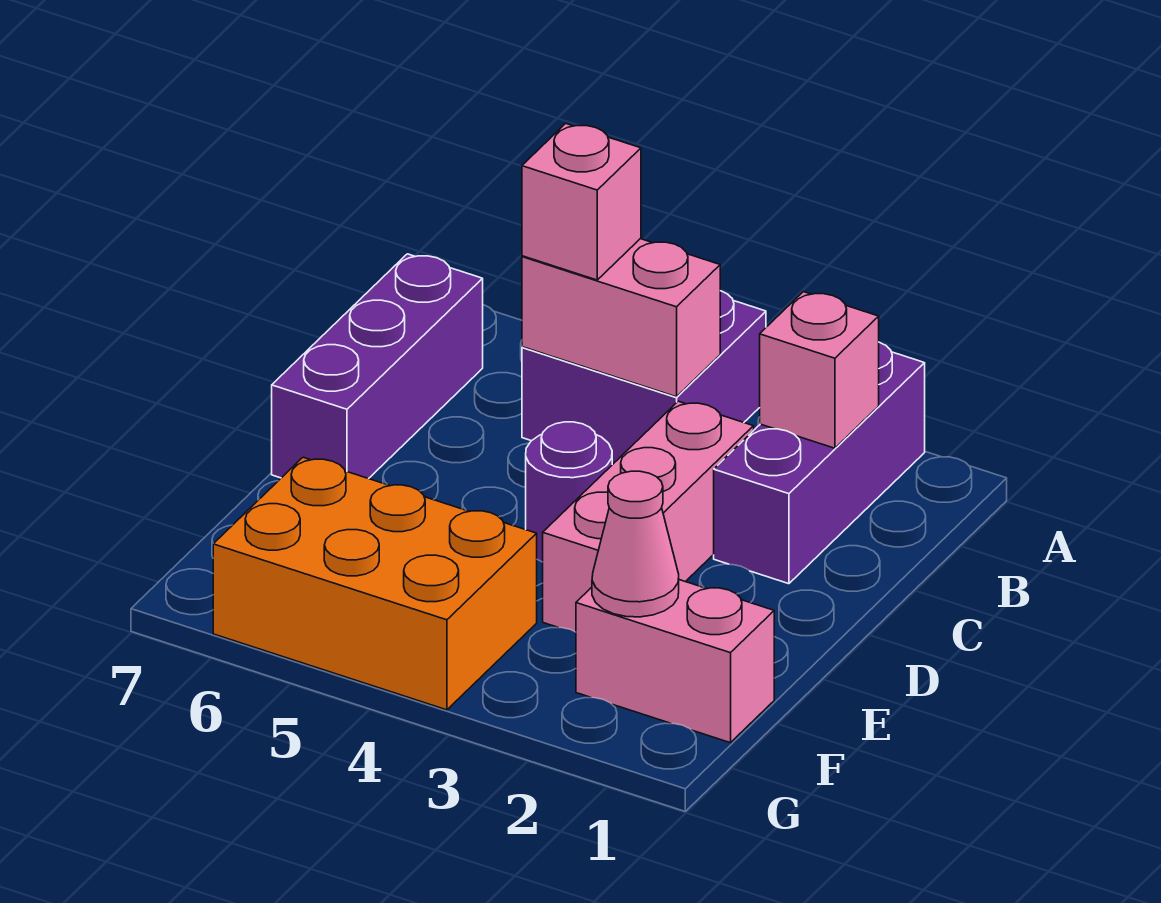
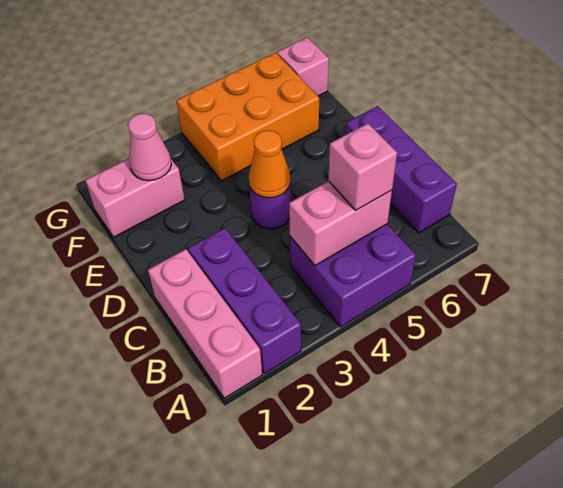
pink brick B2 level 2 -> pink brick G7 level 1
pink brick C3:E3 level 1 -> pink brick A1:C1 level 1
none -> orange cone D4 level 2

